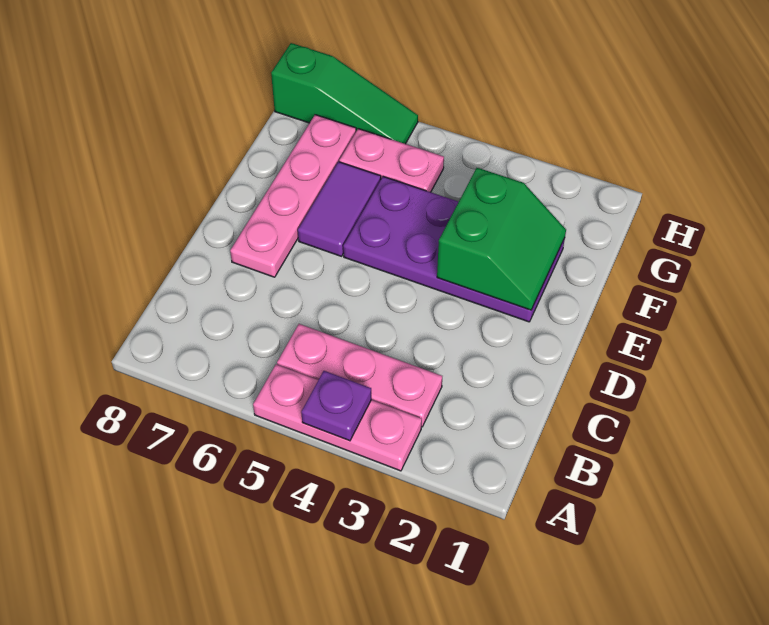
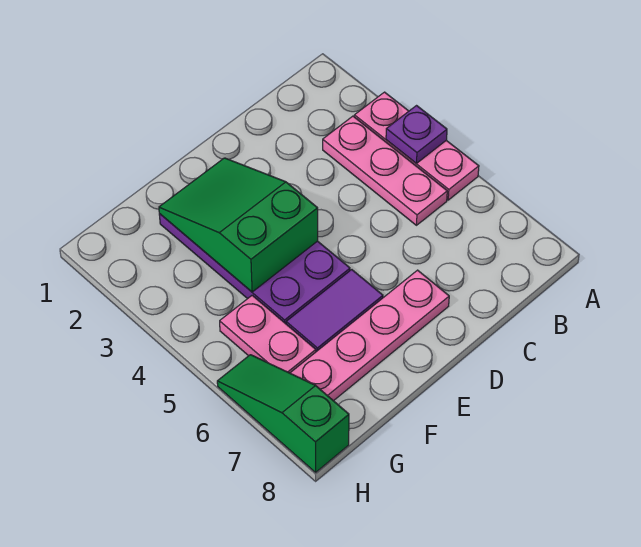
green slope E2:F3 level 2 top 3 -> green slope E2:F4 level 2 top 4

